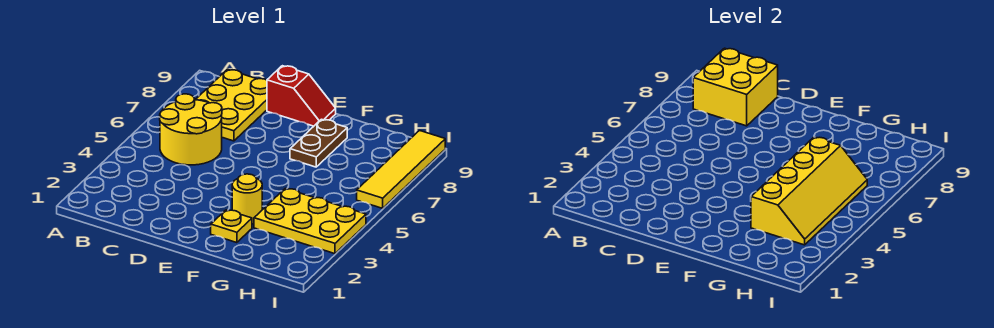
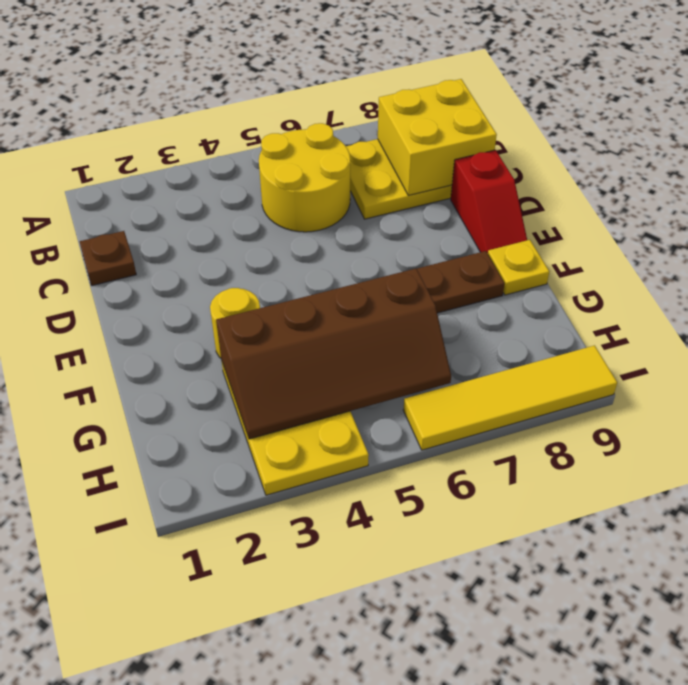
none -> brown plate C1 level 1
yellow plate F2 level 1 -> yellow plate F9 level 1
yellow slope G3:H6 level 2 top G -> brown slope G3:H6 level 2 top G

